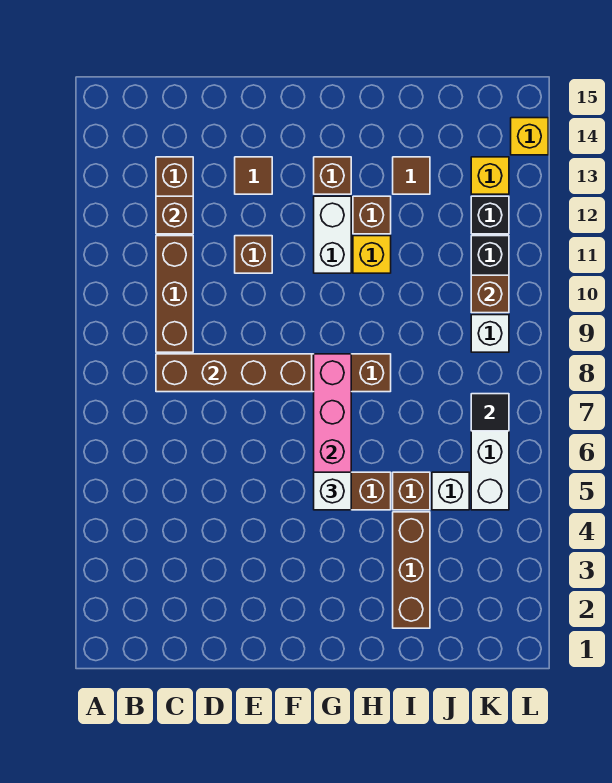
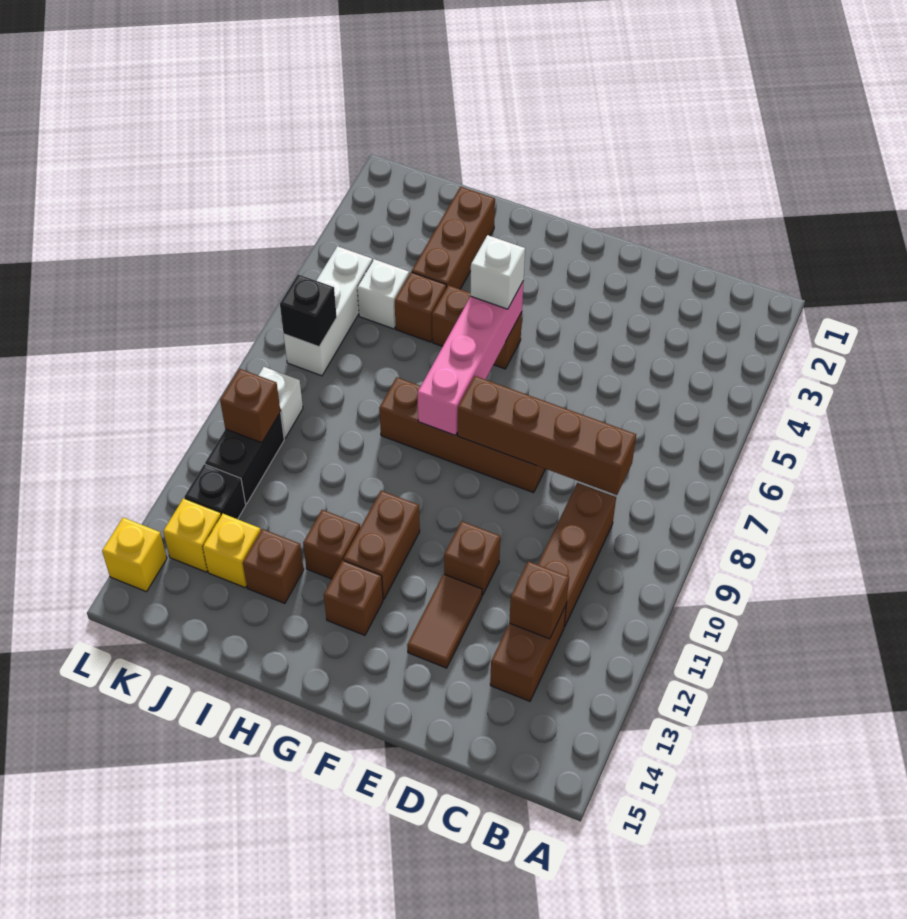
brown tile E13 level 1 -> brown tile E12:E13 level 1
white brick G11:G12 level 1 -> brown brick G11:G12 level 1
yellow brick H11 level 1 -> yellow brick J13 level 1
brown tile I13 level 1 -> brown brick I13 level 1
black tile K7 level 2 -> black brick K7 level 2

